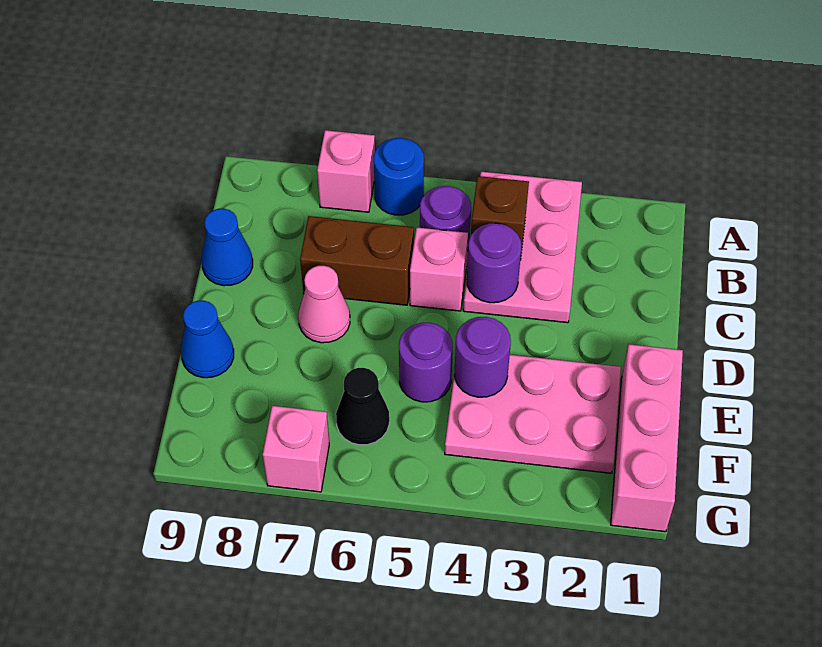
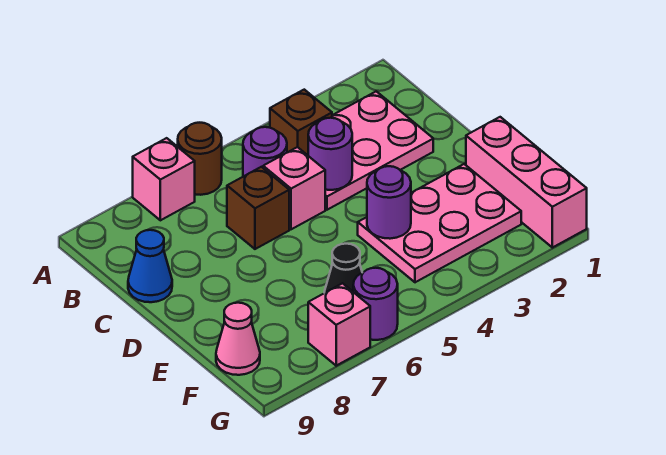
pink plate A3:C4 level 1 -> pink plate B2:C4 level 1
blue round brick A6 level 1 -> brown round brick A6 level 1
brown brick C6:C7 level 1 -> brown brick C6 level 1
pink cone D7 level 1 -> pink cone F9 level 1
purple round brick E5 level 1 -> purple round brick G6 level 1
blue cone E9 level 1 -> none

